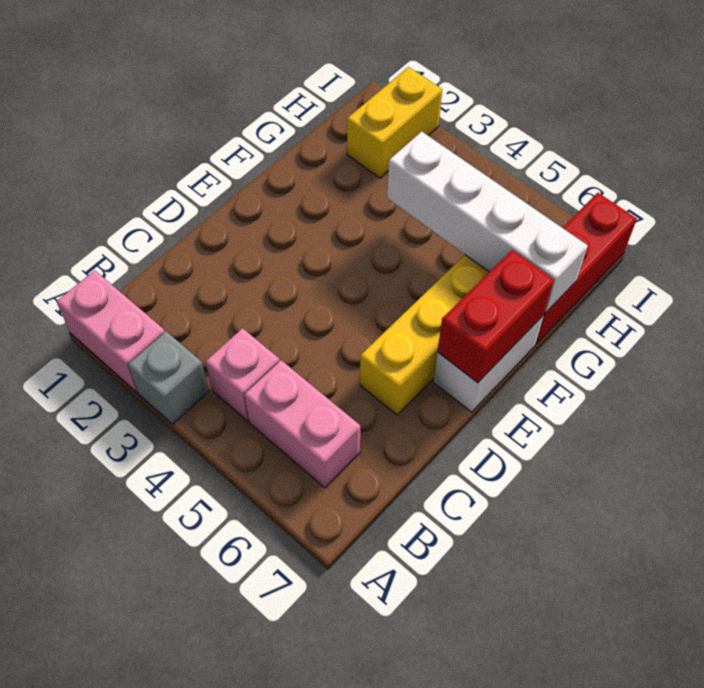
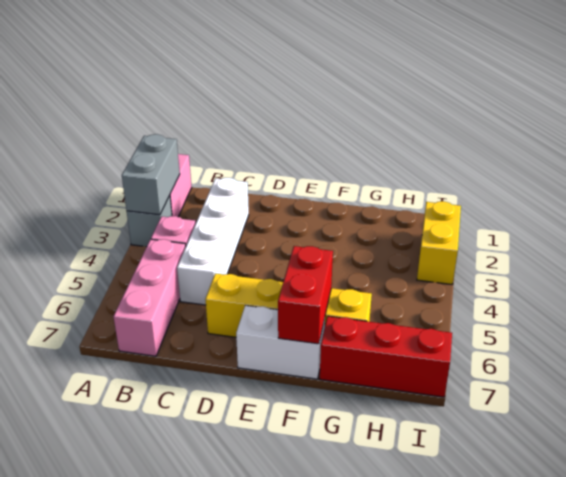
none -> grey brick A2:A3 level 2
pink brick B5:B6 level 1 -> pink brick B5:B7 level 1
red brick E7:F7 level 2 -> red brick F6:F7 level 2
white brick G4:G7 level 2 -> white brick C2:C5 level 1
yellow brick H2:I2 level 1 -> yellow brick I2:I3 level 1

